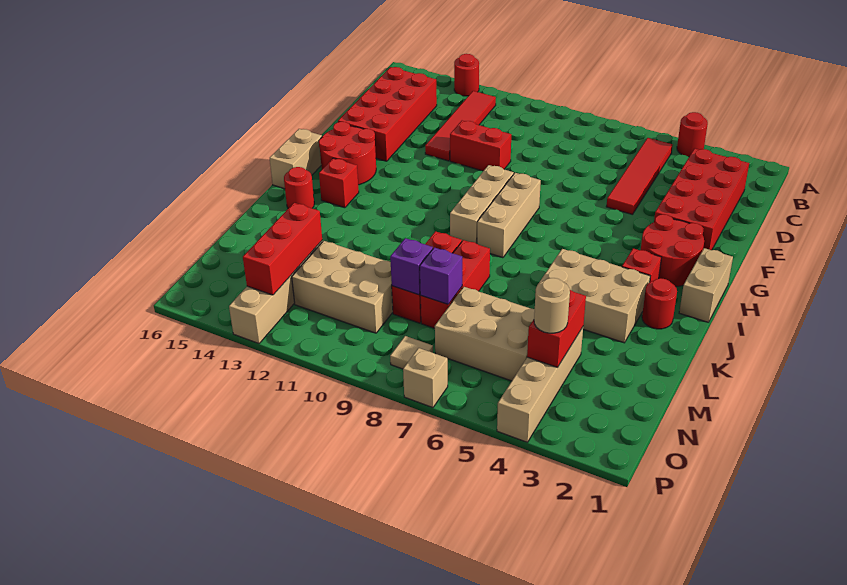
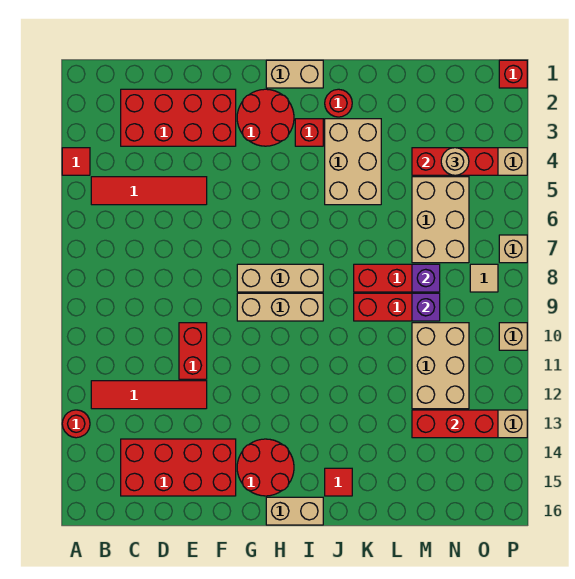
red round brick A4 level 1 -> red tile A4 level 1
red brick I14 level 1 -> red brick P1 level 1
red round brick J15 level 1 -> red tile J15 level 1
red brick M4:N4 level 2 -> red brick M4:O4 level 2
none -> tan brick P10 level 1

